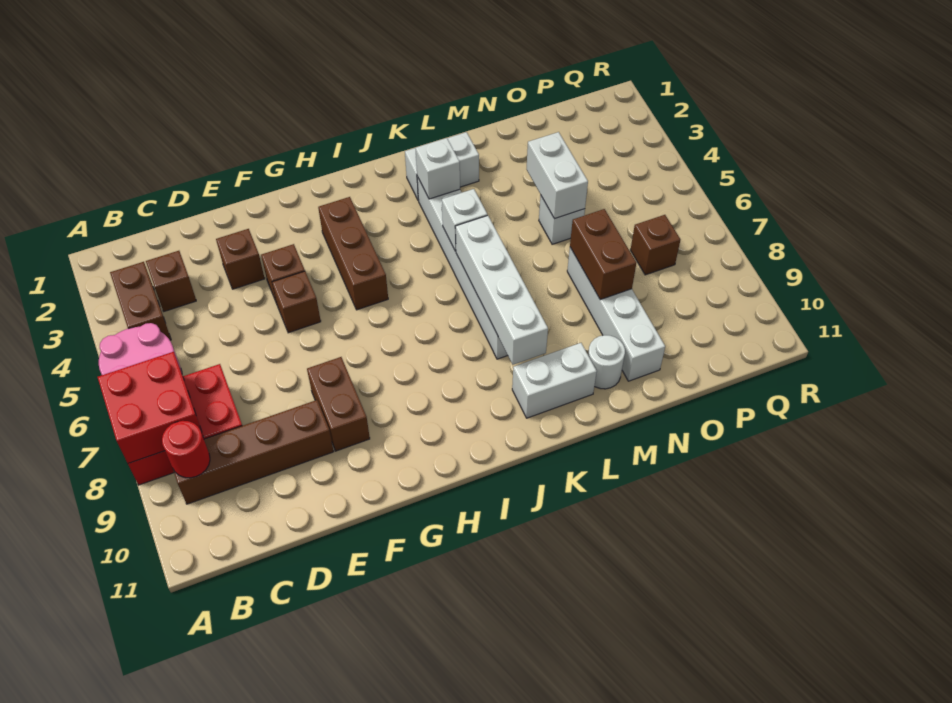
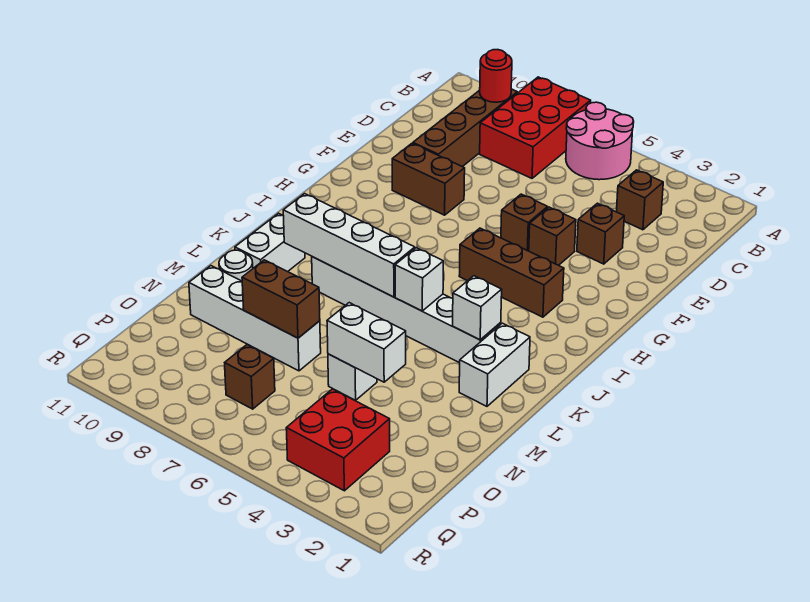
red brick A7:B8 level 2 -> red brick P3:Q4 level 1
brown brick B3:B4 level 1 -> none

